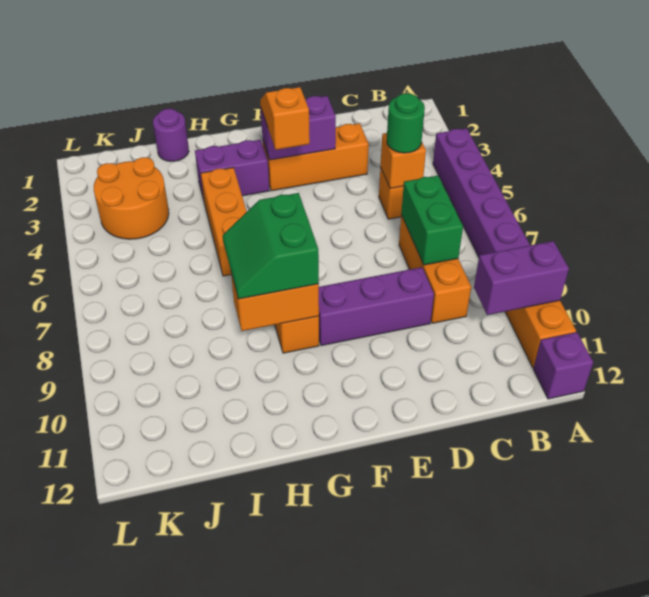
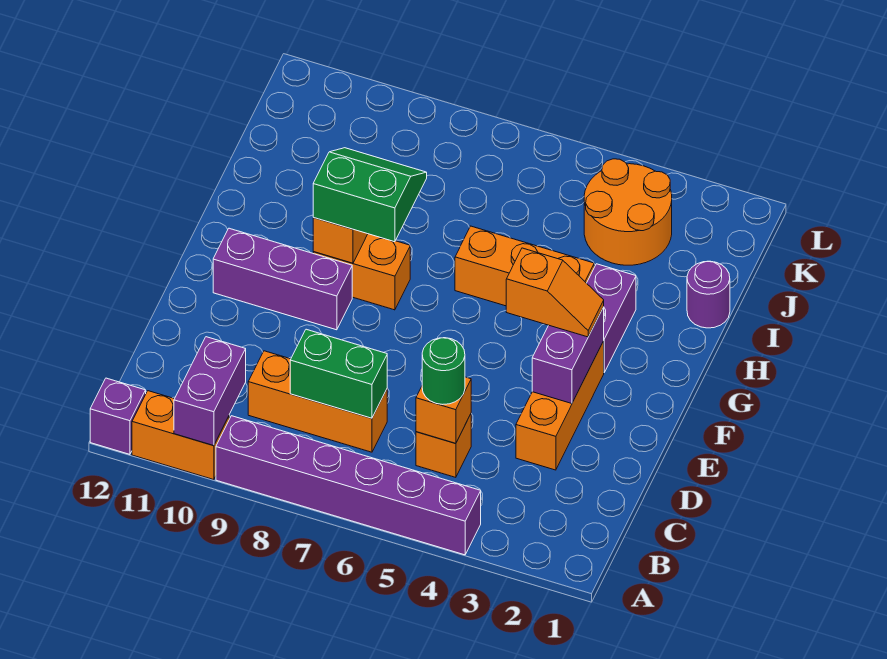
purple brick D9:F9 level 1 -> purple brick F9:F11 level 1

